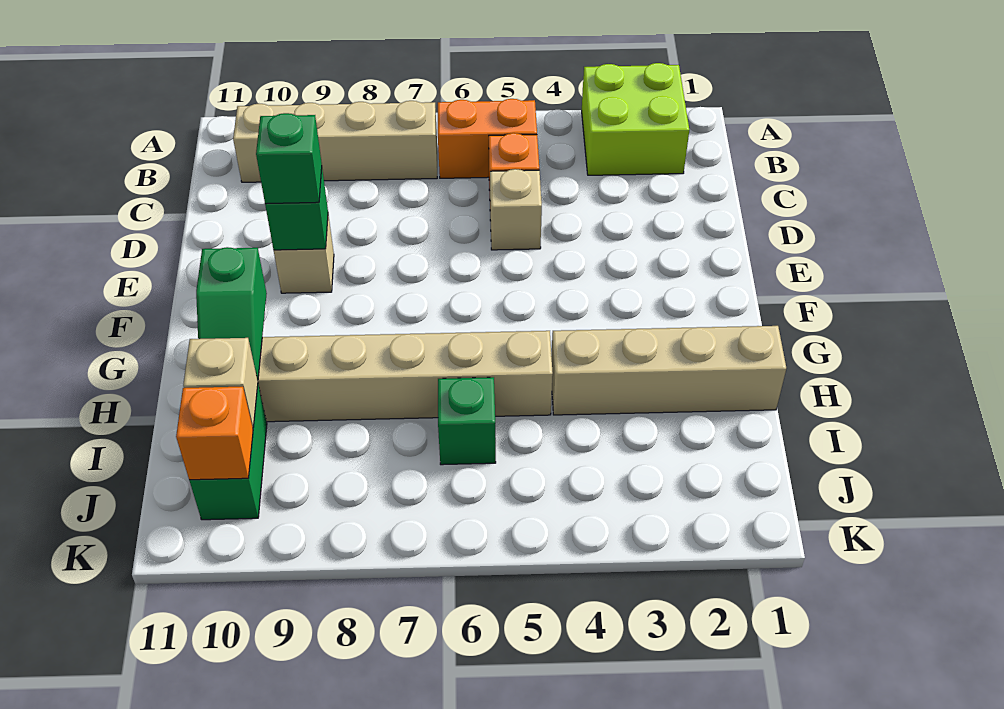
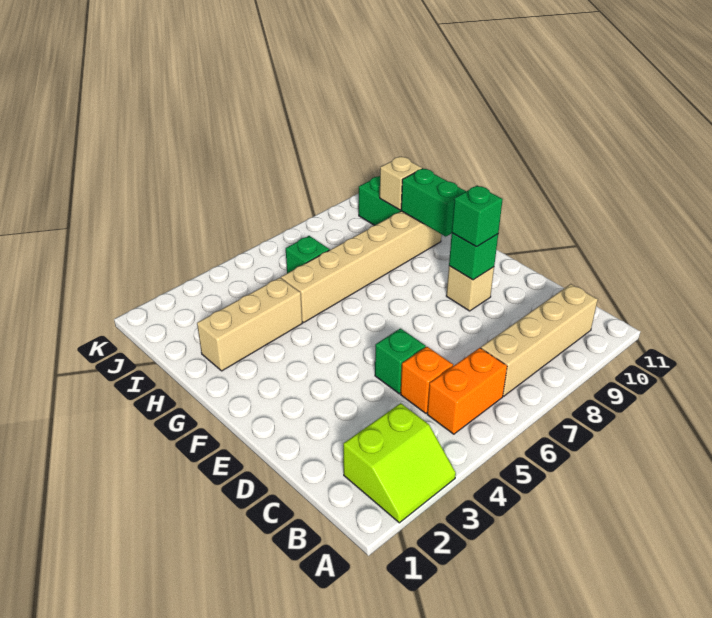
lime brick A2:B3 level 1 -> lime slope A2:B3 level 1 top B
tan brick D5 level 1 -> green brick D5 level 1
green slope G10:H10 level 2 top G -> green brick G10:H10 level 2
tan brick H1:H4 level 1 -> tan brick H2:H4 level 1
orange brick J10 level 2 -> none

